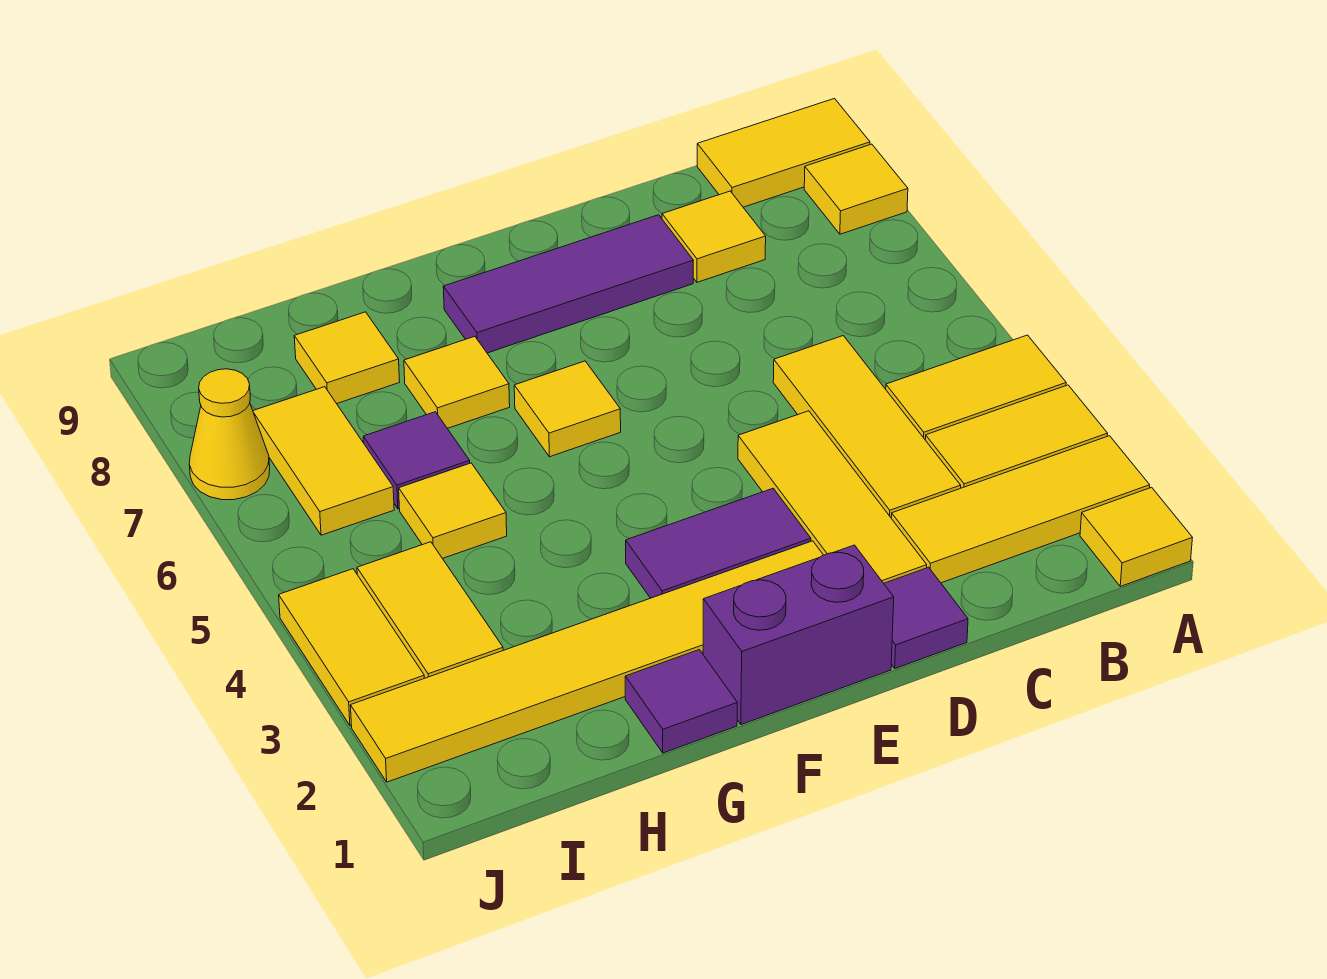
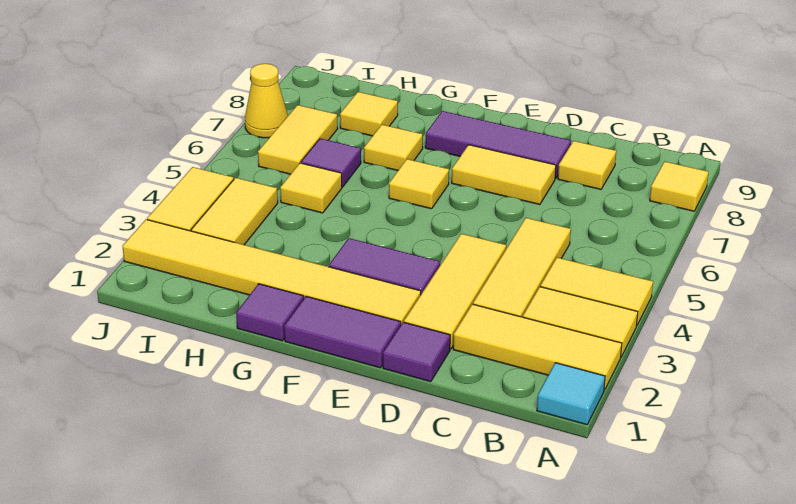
yellow tile A1 level 1 -> cyan tile A1 level 1
yellow tile A9:B9 level 1 -> yellow tile D7:E7 level 1
purple brick E1:F1 level 1 -> purple tile E1:F1 level 1

